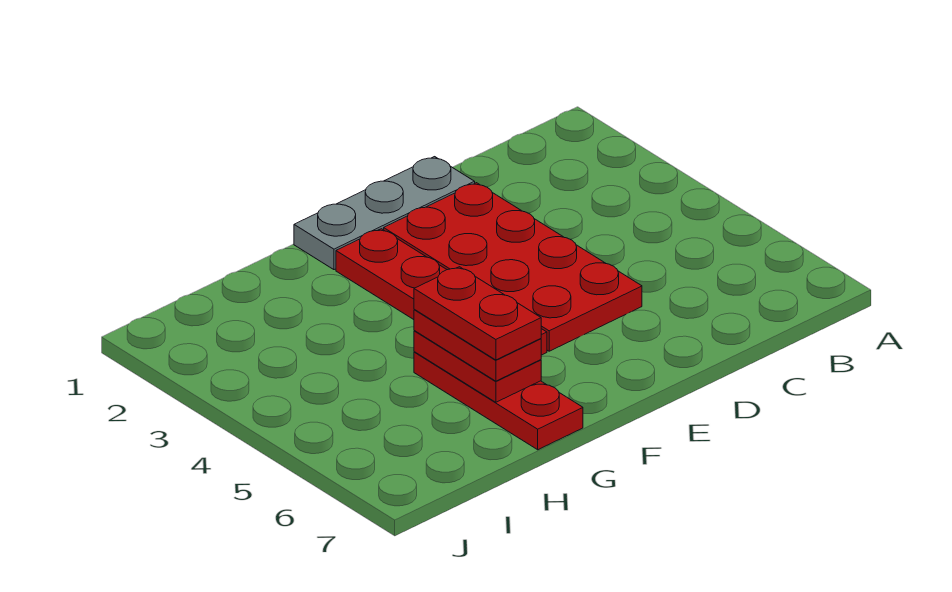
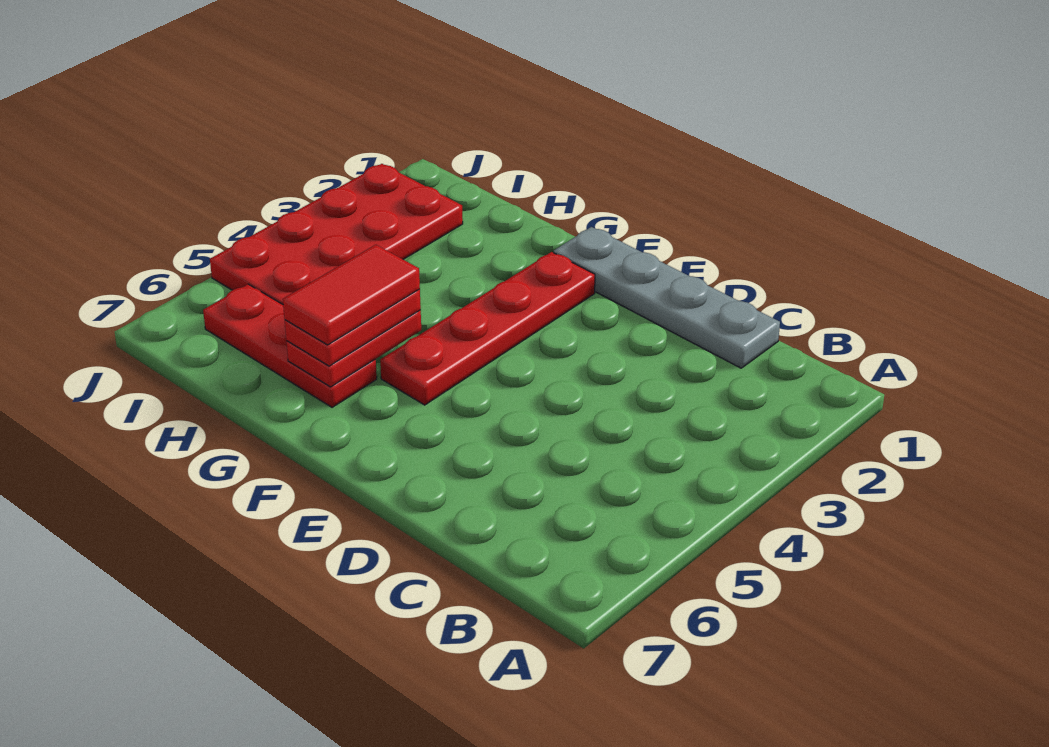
grey plate D1:F1 level 1 -> grey plate C1:F1 level 1
red plate D2:E5 level 1 -> red plate I2:J5 level 1
red plate G5:G7 level 1 -> red plate G6:I6 level 1
red plate G5:G6 level 4 -> red tile G5:G6 level 4

